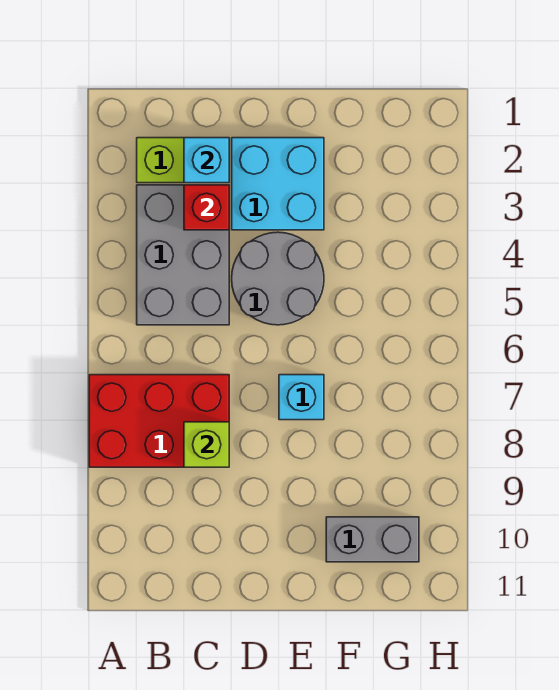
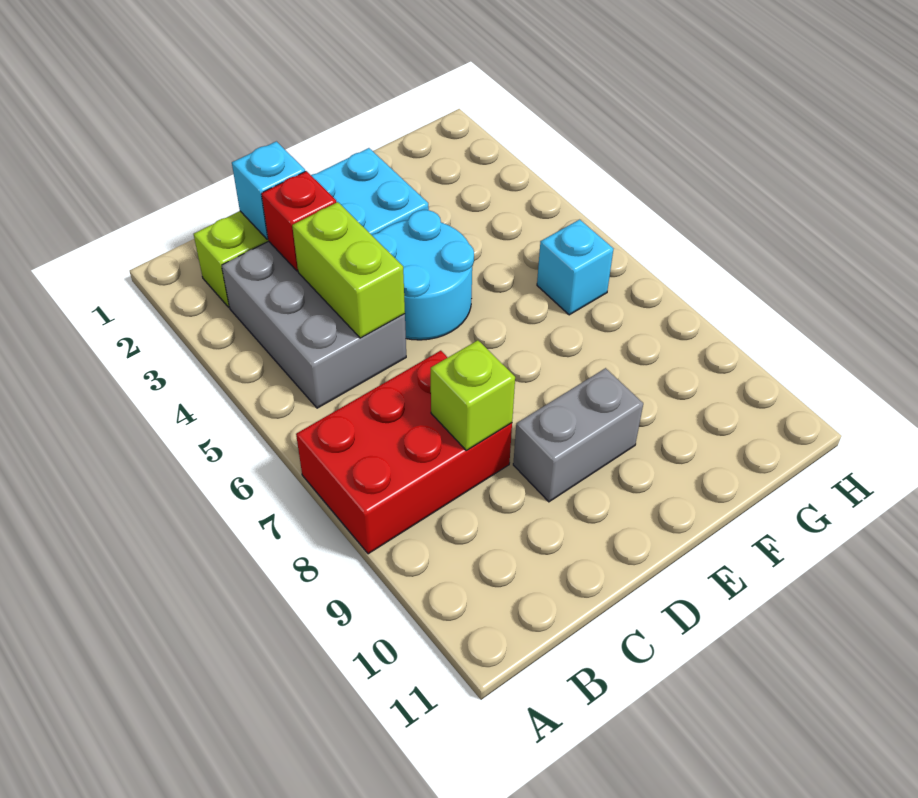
none -> lime brick C4:C5 level 2
grey round brick D4:E5 level 1 -> cyan round brick D4:E5 level 1
cyan brick E7 level 1 -> cyan brick G6 level 1
grey brick F10:G10 level 1 -> grey brick D9:E9 level 1

